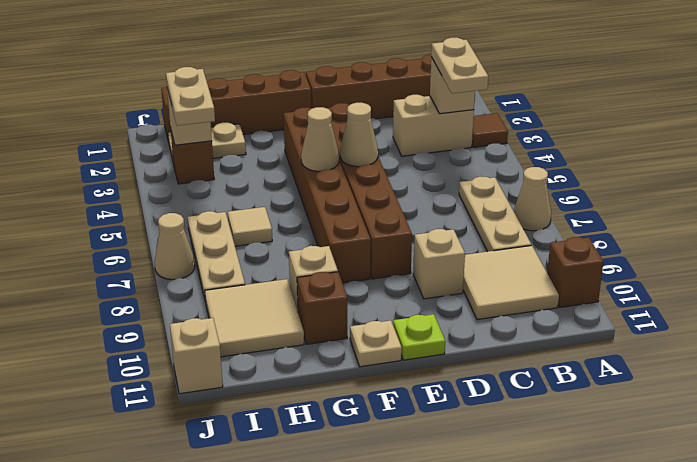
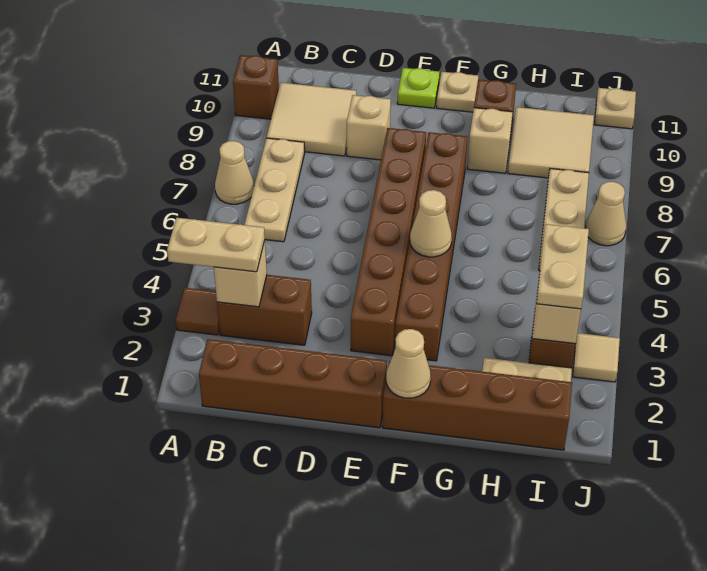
tan brick B3:C3 level 1 -> brown brick B3:C3 level 1
tan plate B3:B4 level 3 -> tan plate A3:B3 level 3
tan cone E5 level 2 -> tan cone F1 level 2
tan tile H6 level 1 -> tan tile J3 level 1
tan brick J11 level 1 -> tan plate J11 level 1

